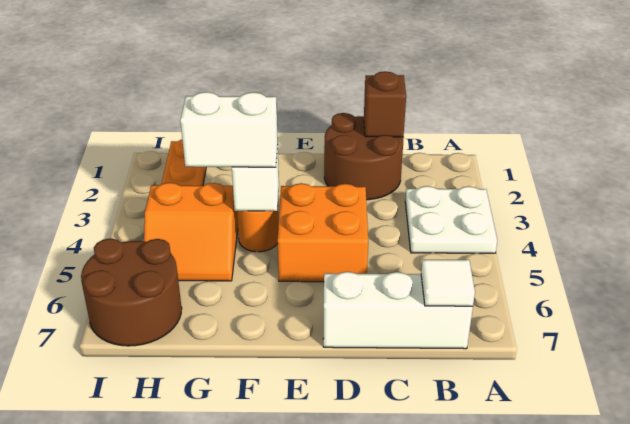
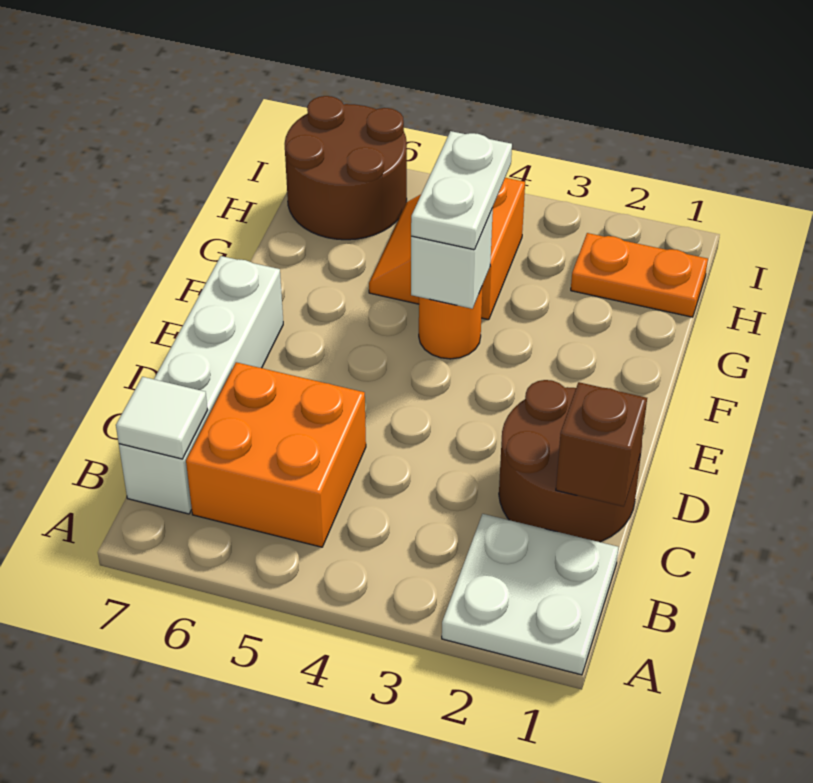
white plate A3:B4 level 1 -> white plate A1:B2 level 1
white brick B7:D7 level 1 -> white brick B7:E7 level 1
orange brick D4:E5 level 1 -> orange brick B5:C6 level 1
white brick F4:G4 level 3 -> white plate F4:G4 level 3

